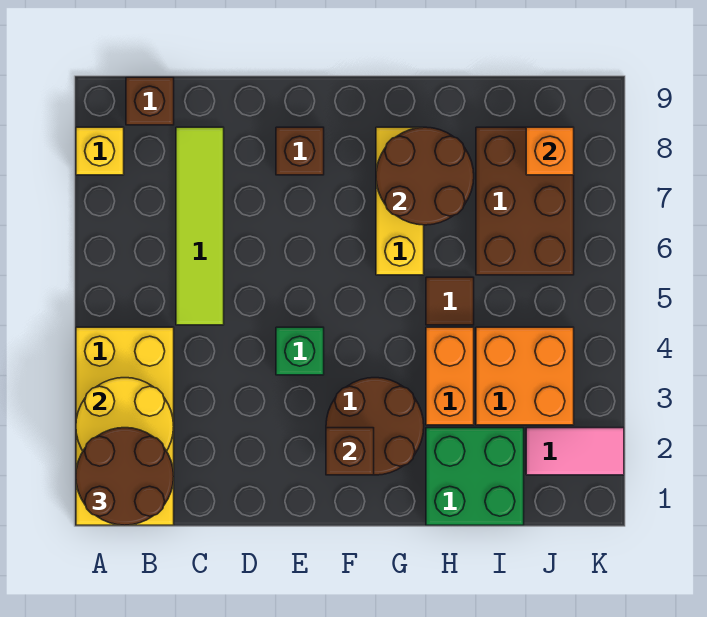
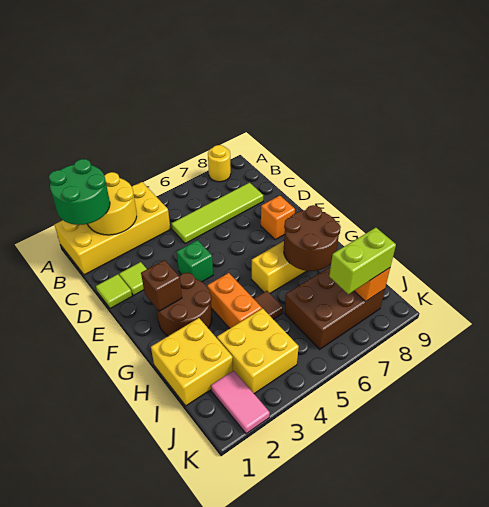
brown round brick A1:B2 level 3 -> green round brick A1:B2 level 3
yellow brick A8 level 1 -> yellow round brick A8 level 1
brown brick B9 level 1 -> none
none -> lime tile D1 level 1
none -> lime tile D2 level 1
brown brick E8 level 1 -> orange brick E8 level 1
green brick H1:I2 level 1 -> yellow brick H1:I2 level 1
orange brick H3:H4 level 1 -> orange brick G4:H4 level 1
orange brick I3:J4 level 1 -> yellow brick I3:J4 level 1
none -> lime brick J7:J8 level 3

